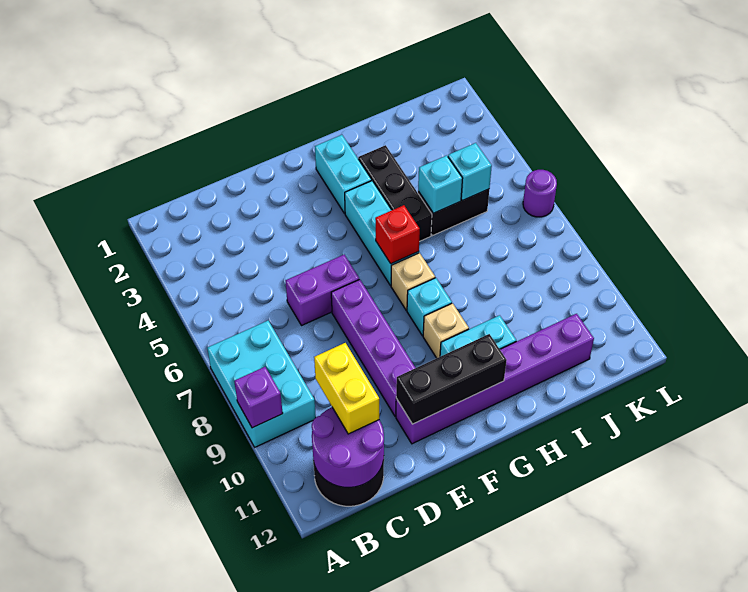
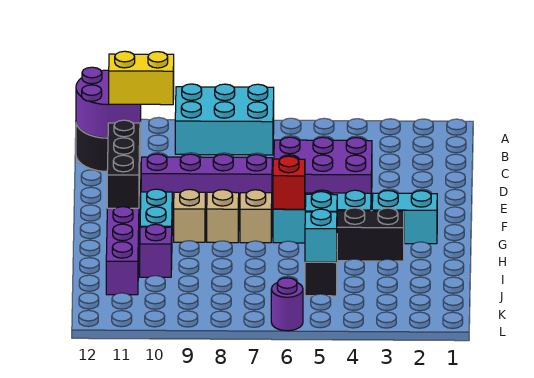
purple brick A9 level 2 -> purple brick I10 level 1
purple brick D6:E6 level 1 -> purple brick D4:E6 level 1
cyan brick G8 level 1 -> tan brick G8 level 1

